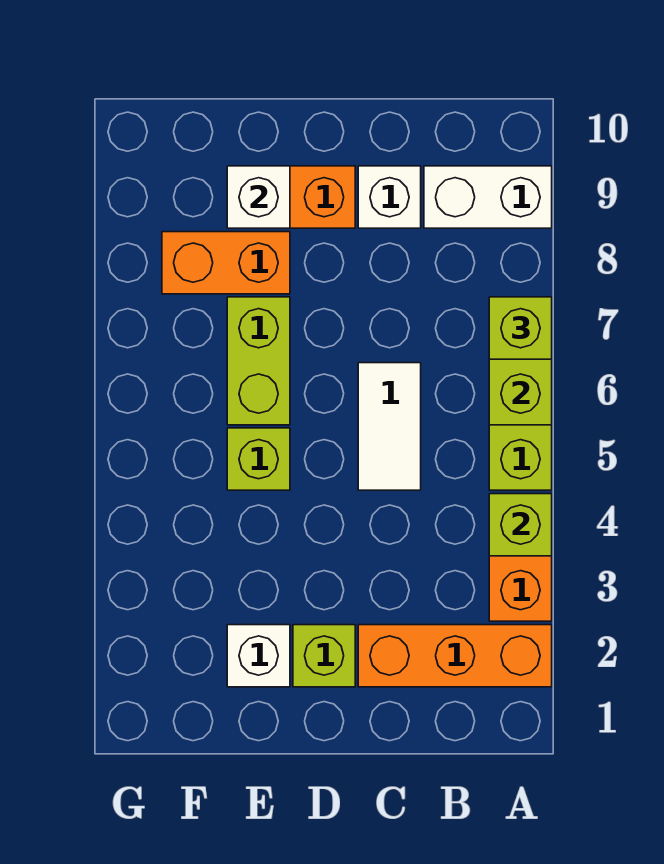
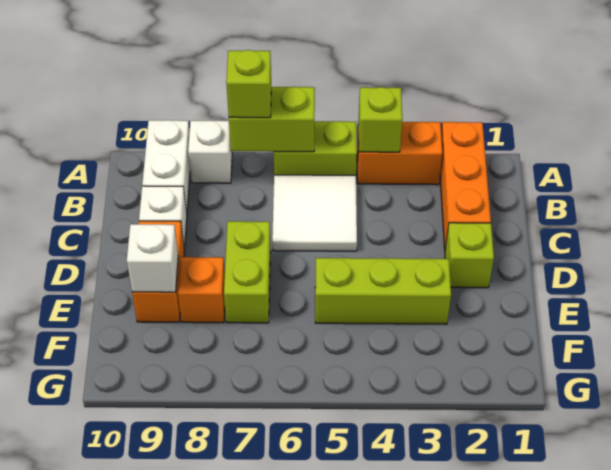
white tile C5:C6 level 1 -> white tile B5:C6 level 1
white brick E2 level 1 -> white brick A8 level 1
lime brick E5 level 1 -> lime brick E3:E5 level 1
lime brick E6:E7 level 1 -> lime brick D7:E7 level 1
orange brick E8:F8 level 1 -> orange brick E8 level 1

